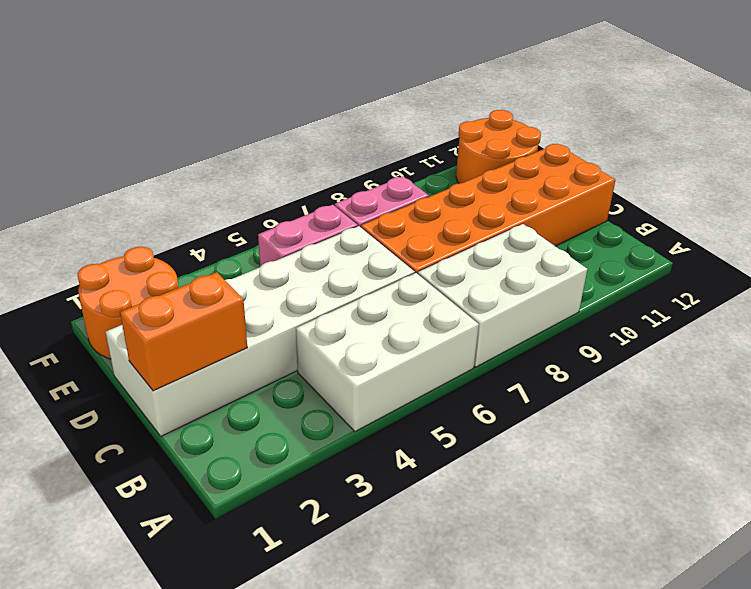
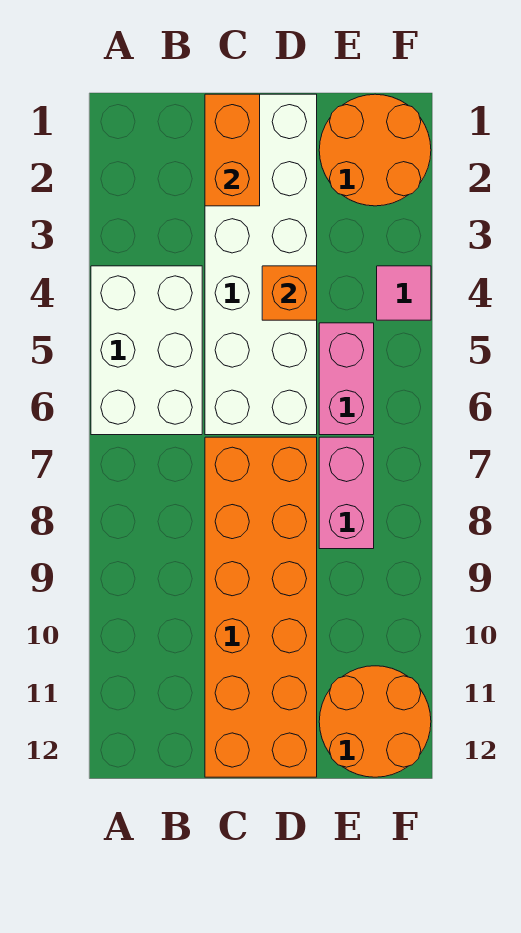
white brick A7:B9 level 1 -> none
none -> orange brick D4 level 2
none -> pink tile F4 level 1

